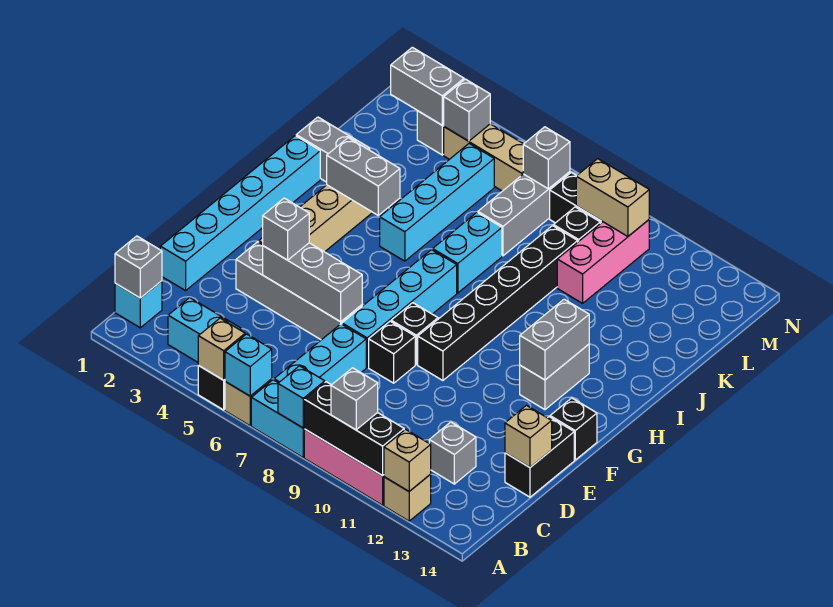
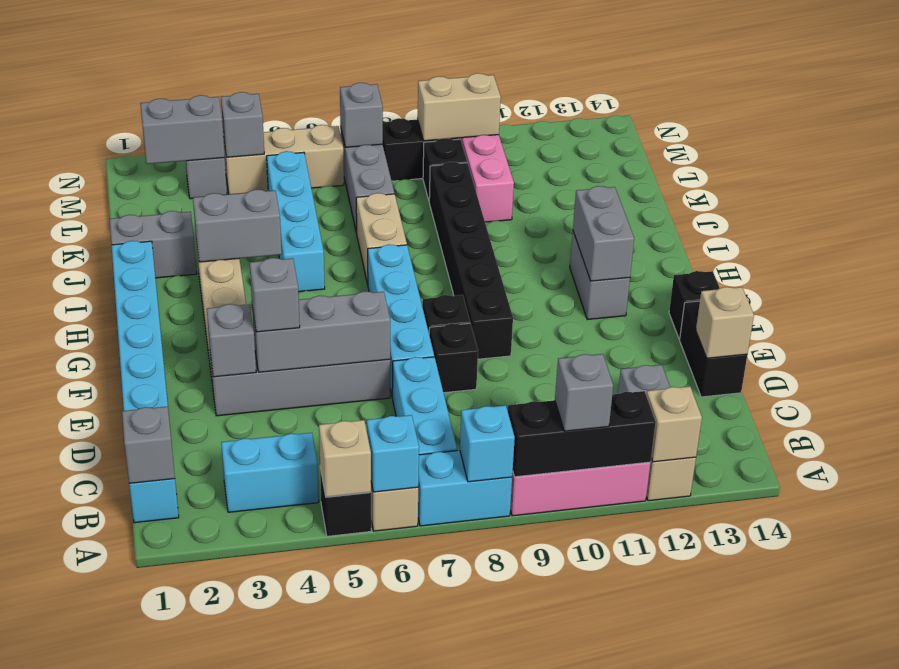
none -> grey brick E3 level 2
cyan brick I7:J7 level 1 -> tan brick I7:J7 level 1

